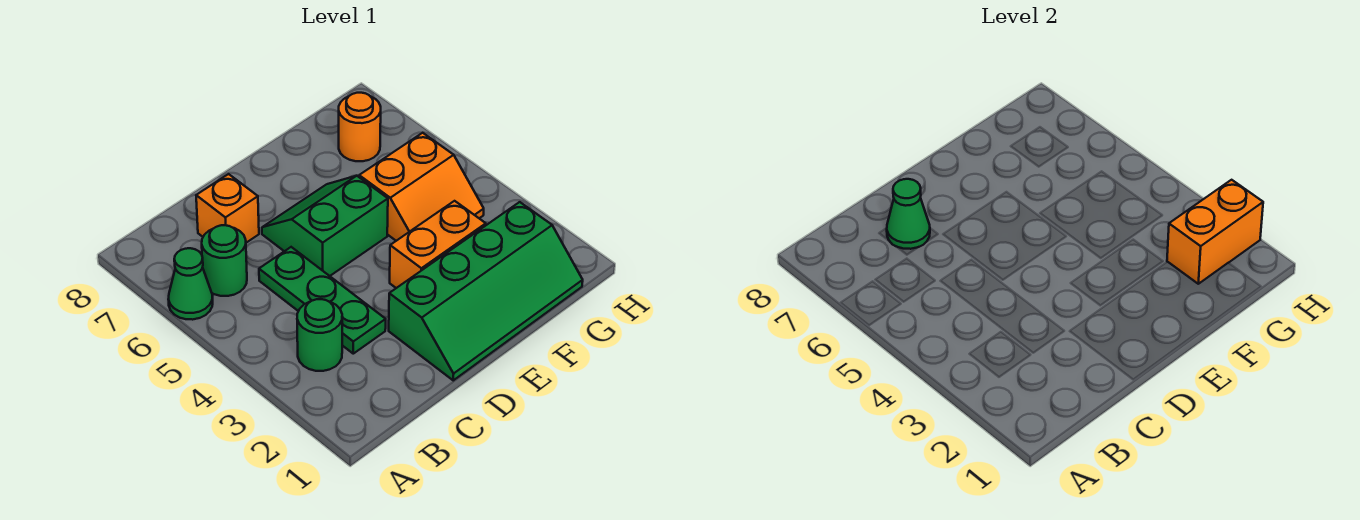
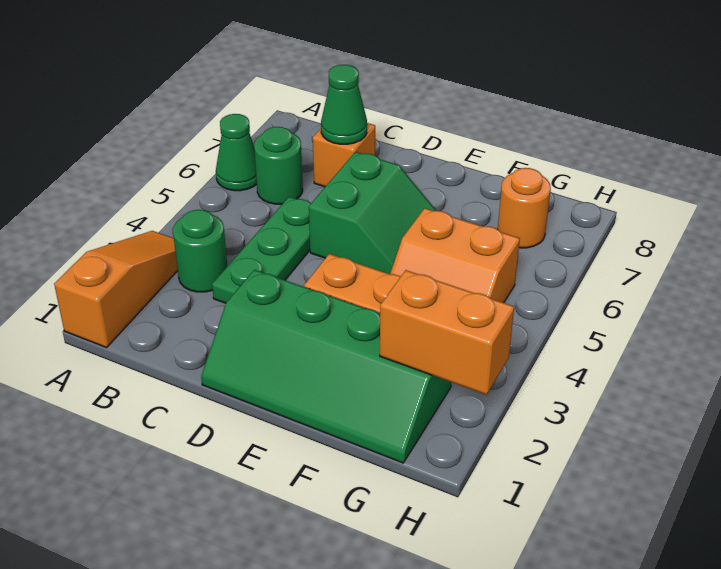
none -> orange slope A1:A3 level 1 top 1
green slope D5:E6 level 1 top 5 -> green slope D5:E6 level 1 top D

